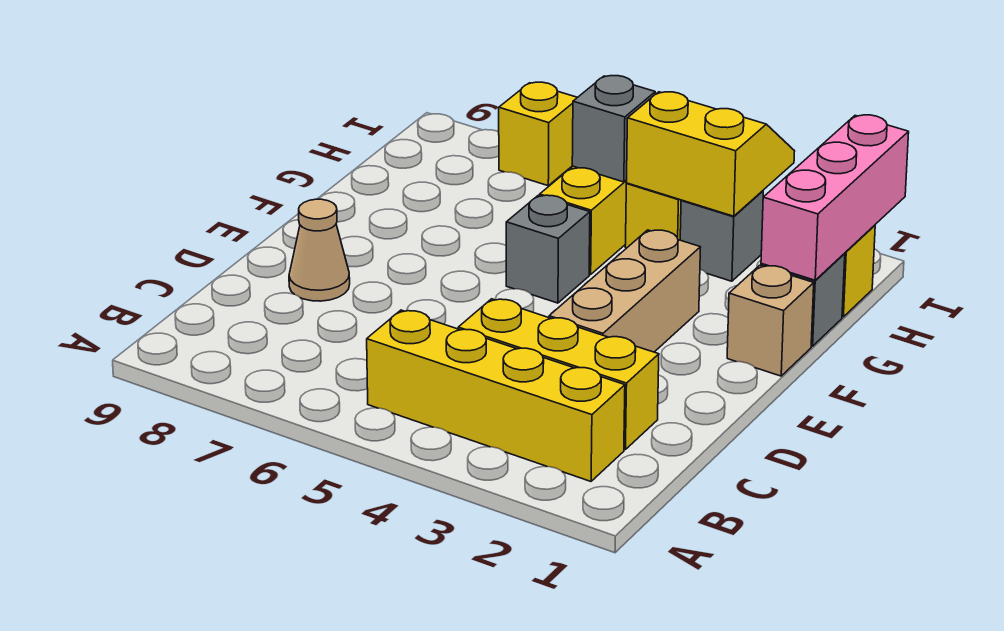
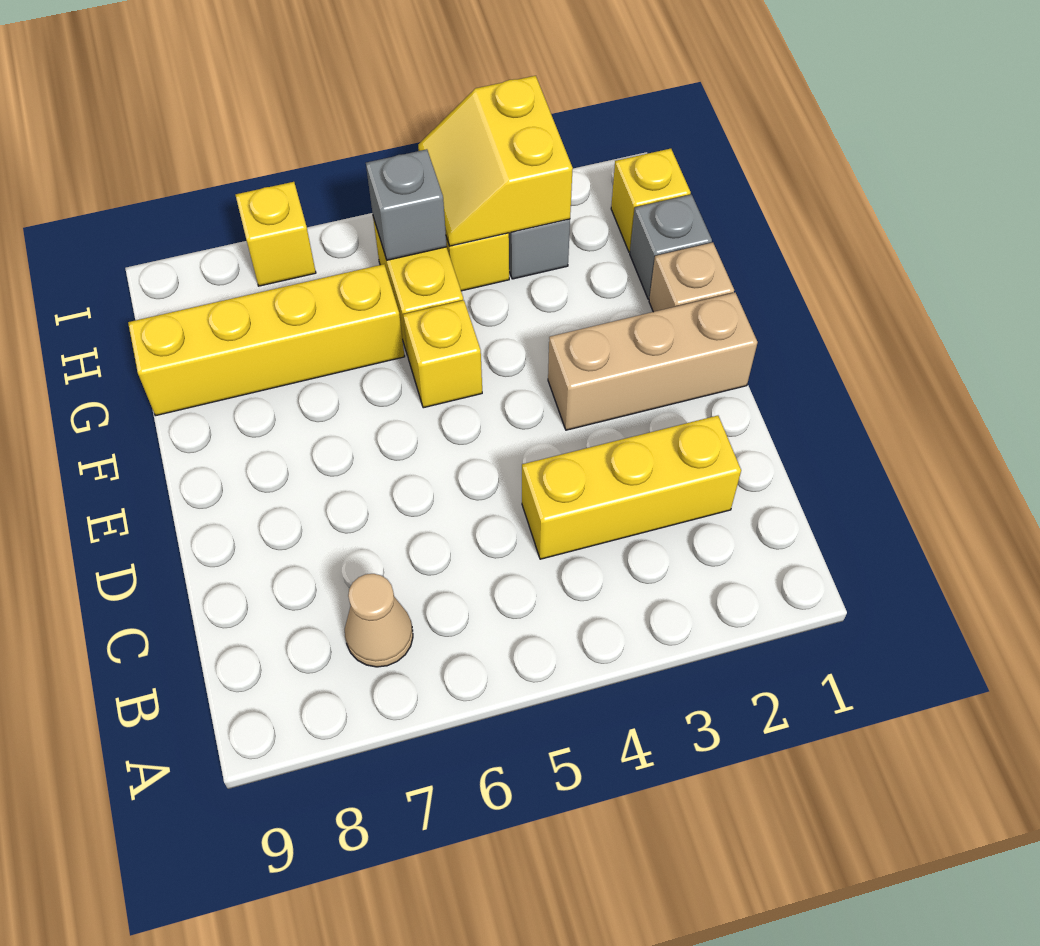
yellow brick B2:B5 level 1 -> yellow brick G6:G9 level 1
tan brick D3:F3 level 1 -> tan brick E1:E3 level 1
tan cone D8 level 1 -> tan cone B7 level 1
grey brick F5 level 1 -> yellow brick F5 level 1
pink brick G1:I1 level 2 -> none
yellow slope H3:I4 level 2 top H -> yellow slope H3:I4 level 2 top 3

